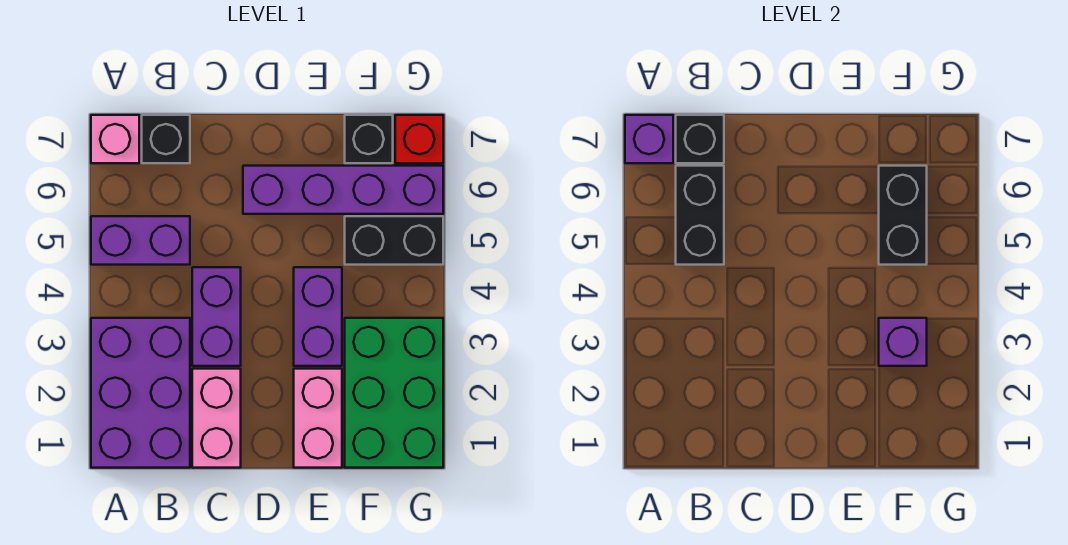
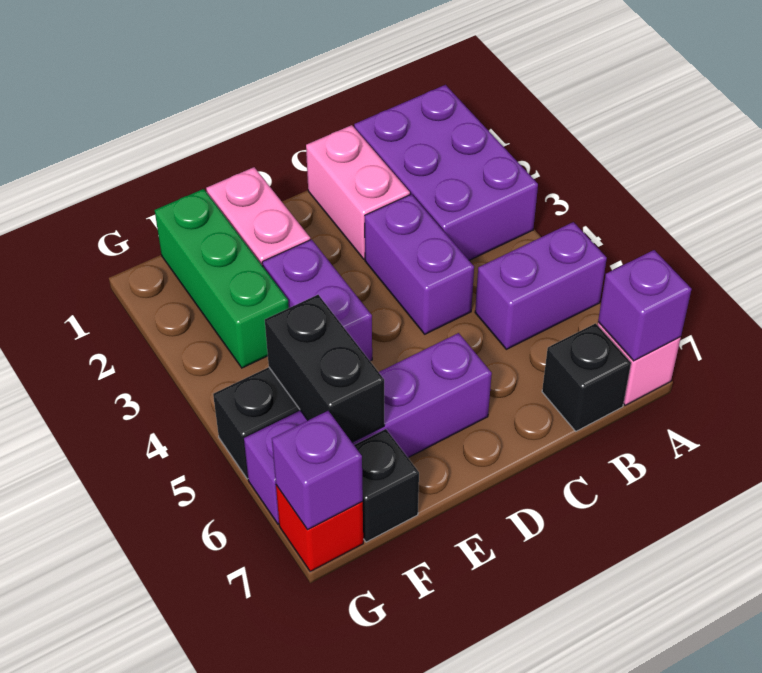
black brick B5:B6 level 2 -> none
black brick B7 level 2 -> none
green brick F1:G3 level 1 -> green brick F1:F3 level 1
purple brick F3 level 2 -> purple brick G7 level 2

